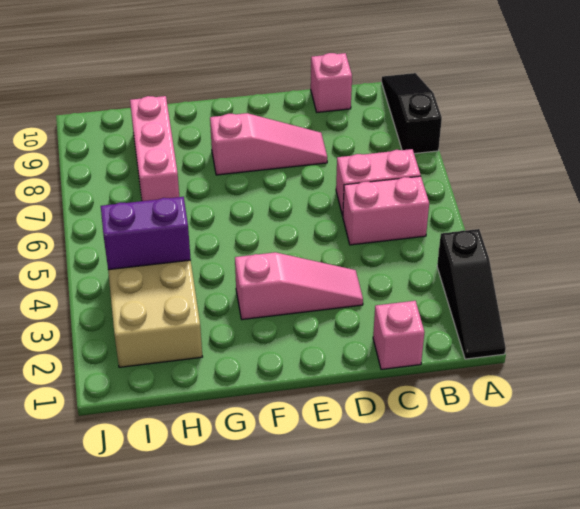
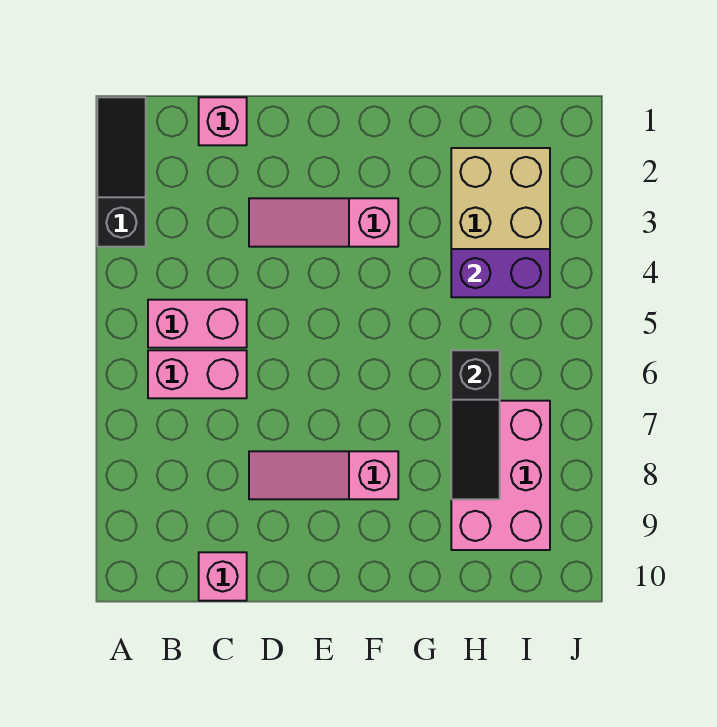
black slope A8:A10 level 1 top 8 -> black slope H6:H8 level 2 top 6
pink brick H7:H9 level 1 -> pink brick H7:I9 level 1

